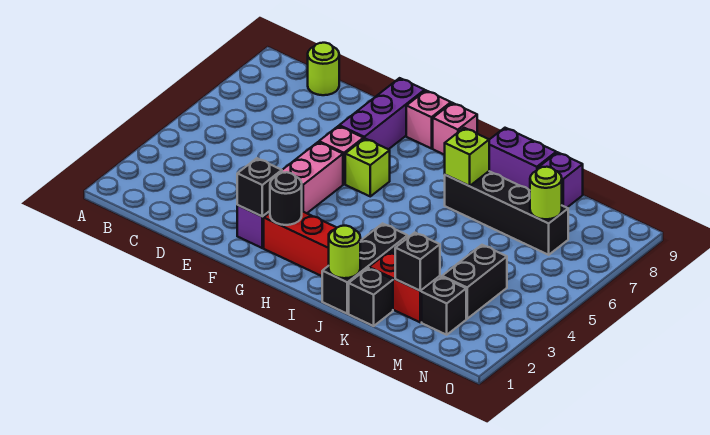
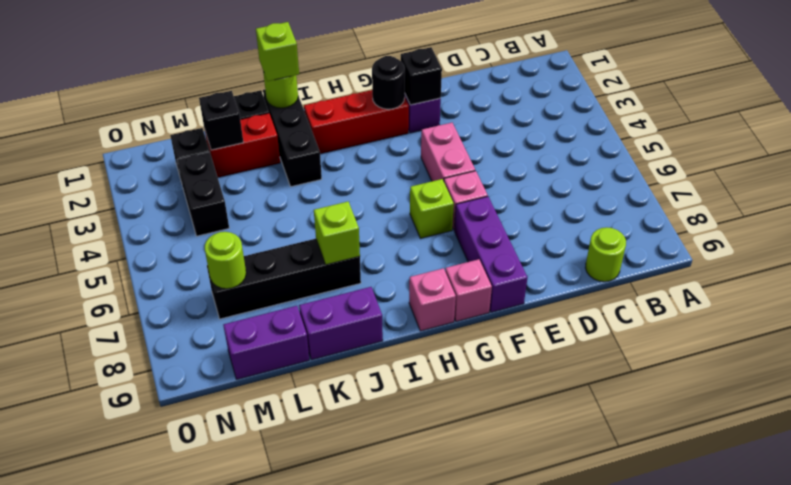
none -> lime brick J1 level 3
purple brick L9 level 1 -> purple brick L9:M9 level 1

